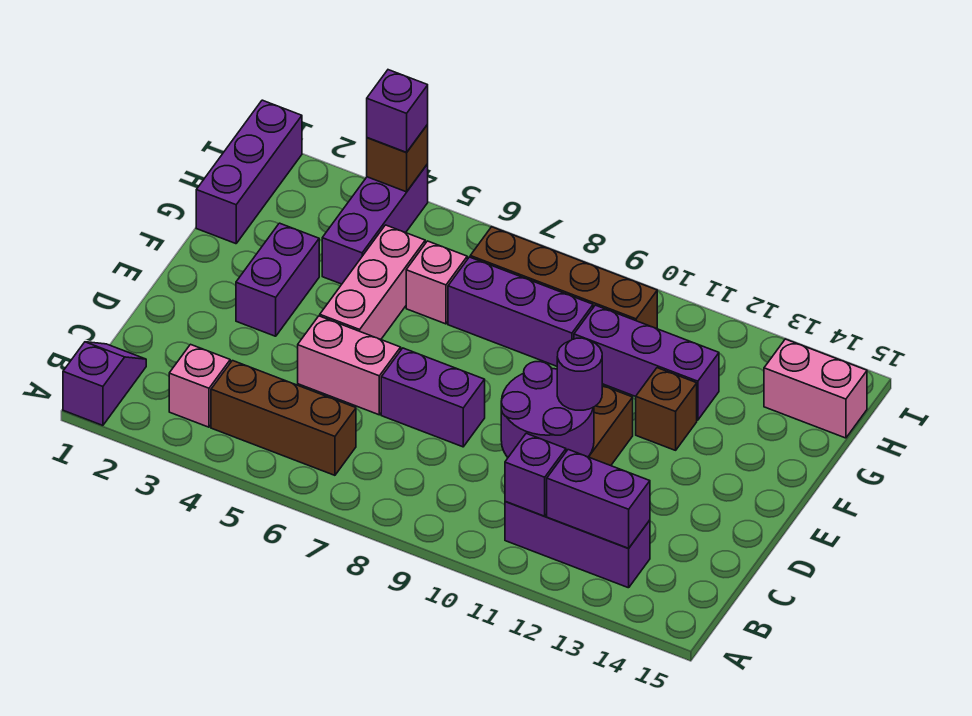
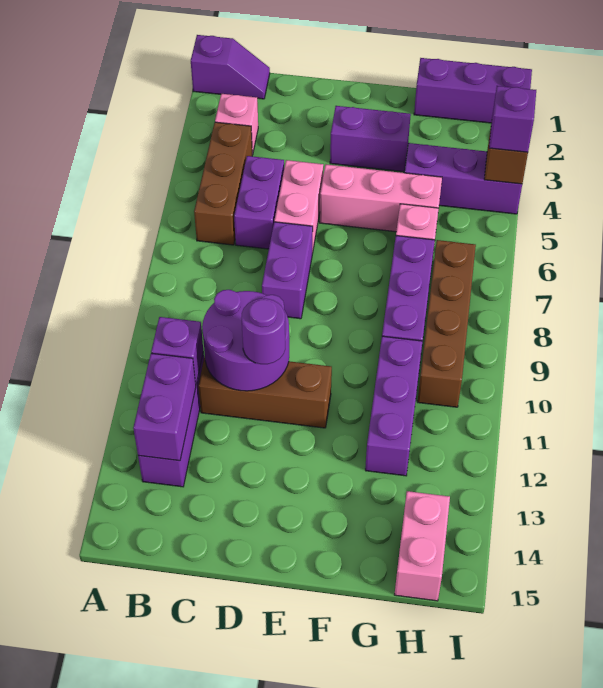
none -> purple brick C5:C6 level 1
brown brick F12 level 1 -> none

